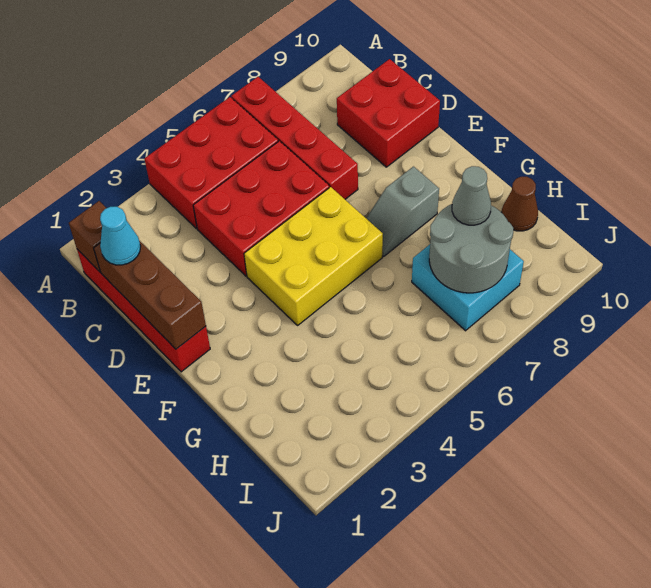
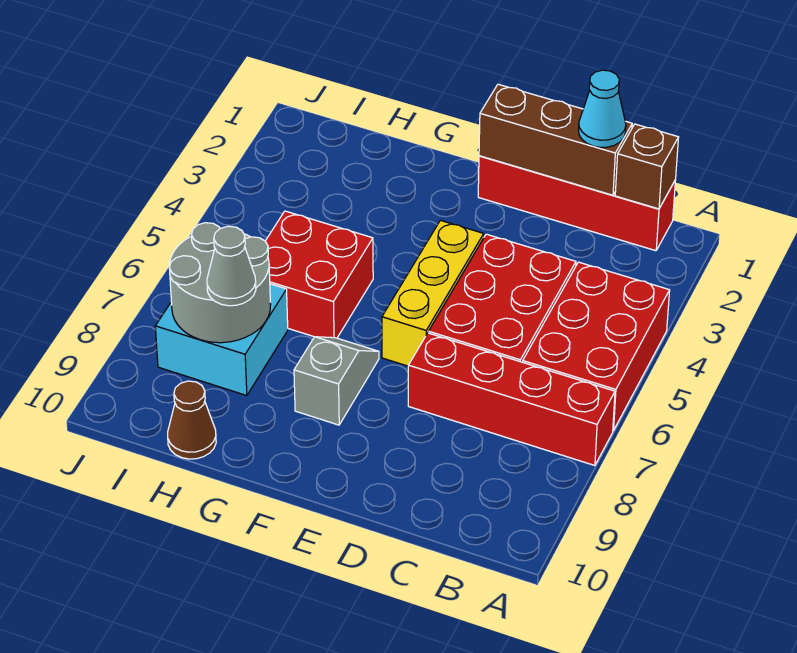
red brick C9:D10 level 1 -> red brick G5:H6 level 1
yellow brick E4:F6 level 1 -> yellow brick E4:E6 level 1

